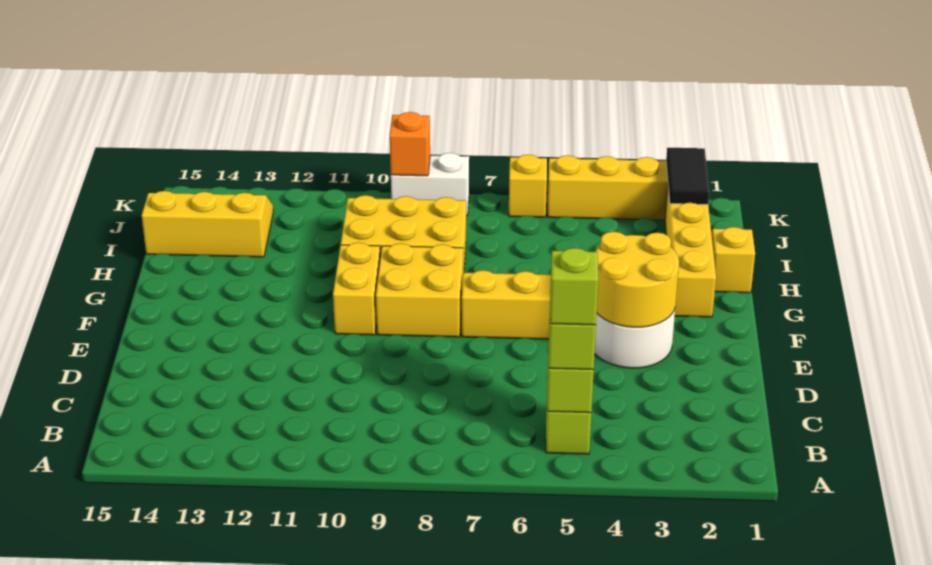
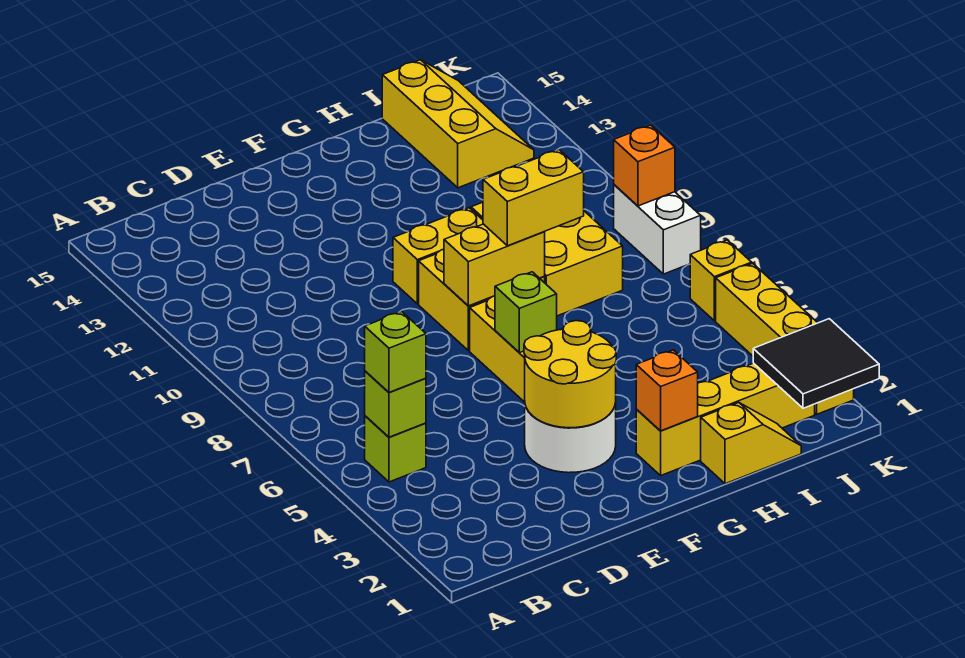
lime brick B5 level 4 -> lime brick F6 level 2
none -> yellow brick F8:G8 level 2
none -> orange brick G2 level 2
none -> yellow brick G8:H8 level 3
black tile J2:K2 level 2 -> black tile J1:K2 level 2

